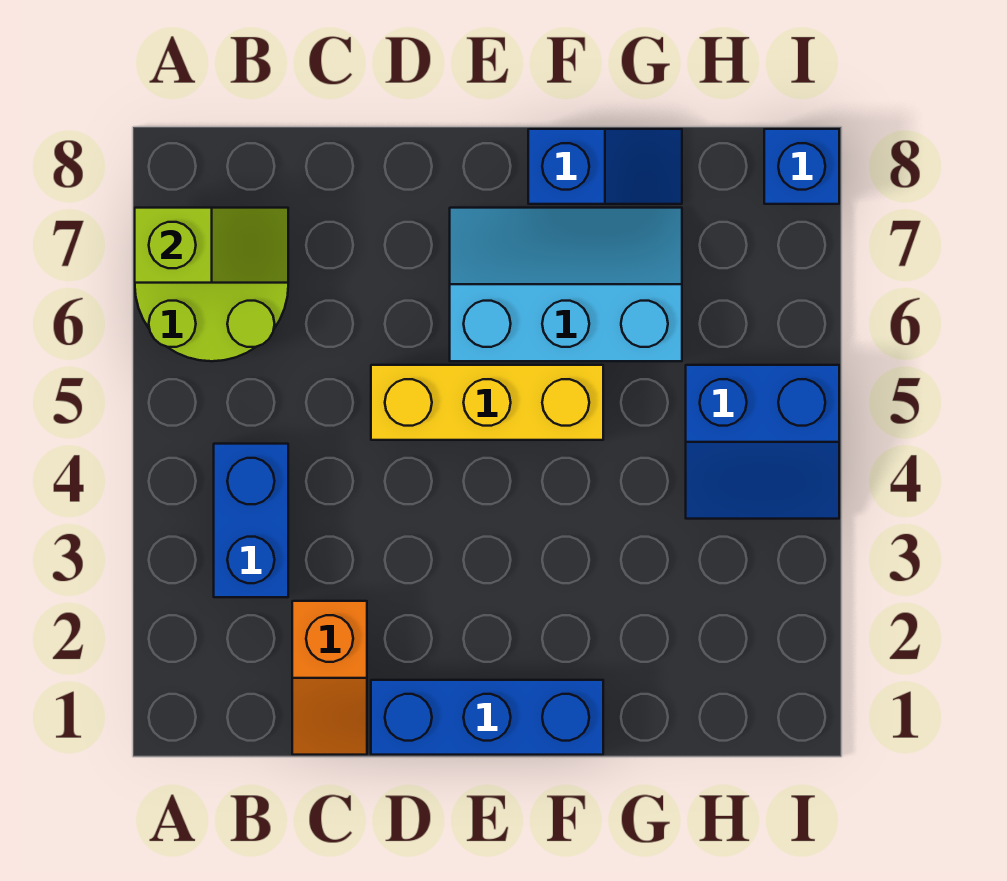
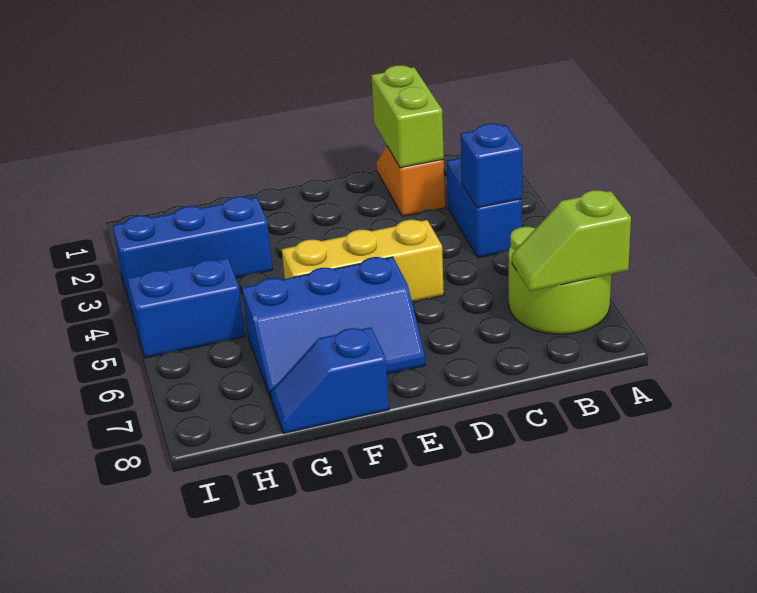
none -> lime brick C1:C2 level 2
blue brick D1:F1 level 1 -> blue brick G3:I3 level 1
cyan slope E6:G7 level 1 top 6 -> blue slope E6:G7 level 1 top 6
blue brick I8 level 1 -> blue brick B4 level 2

